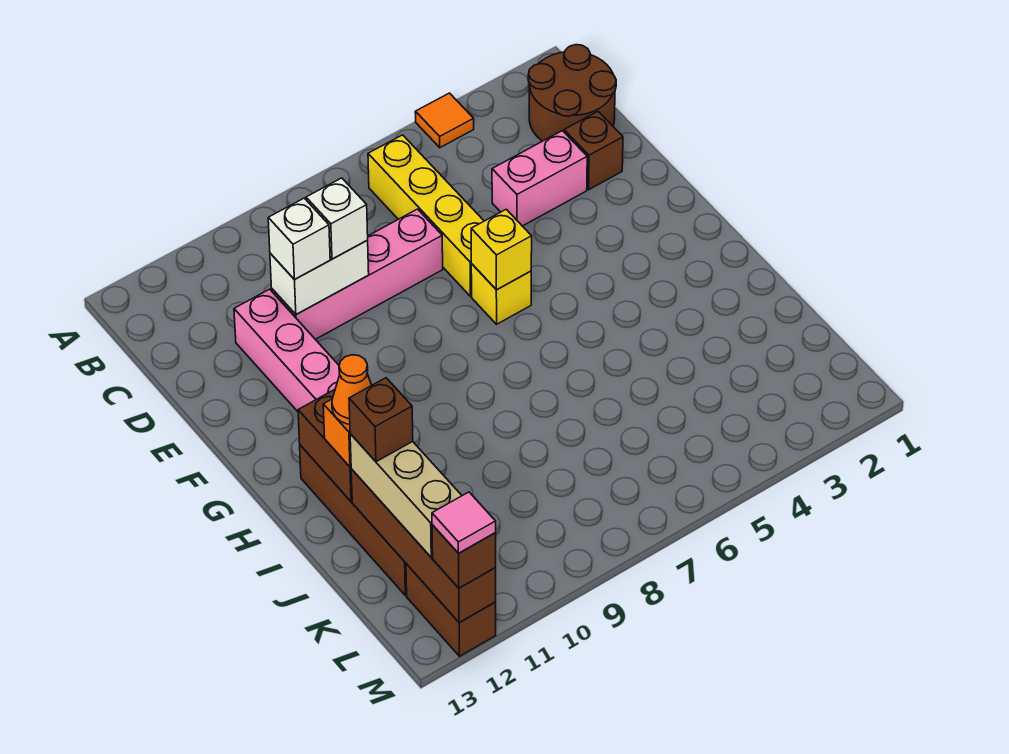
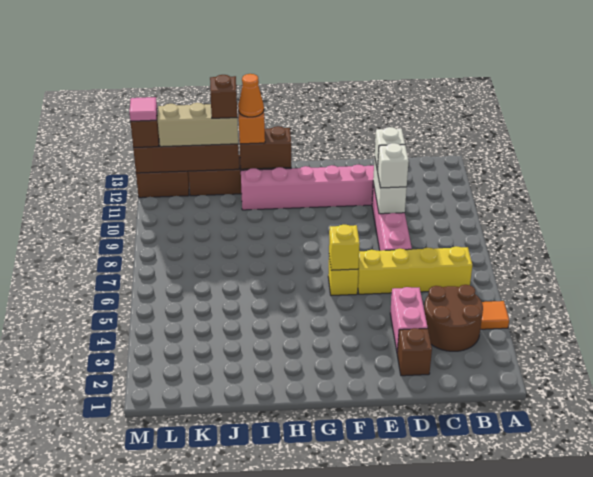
brown round brick B1:C2 level 1 -> brown round brick B3:C4 level 1

